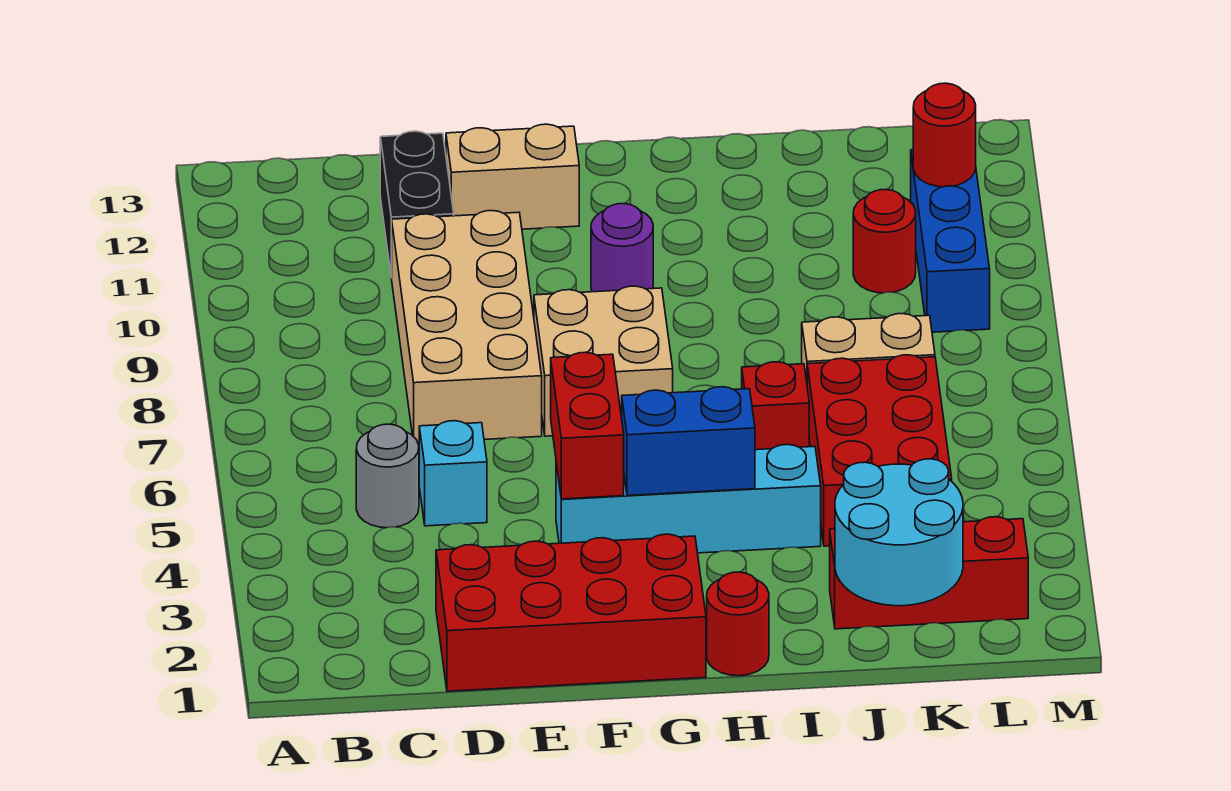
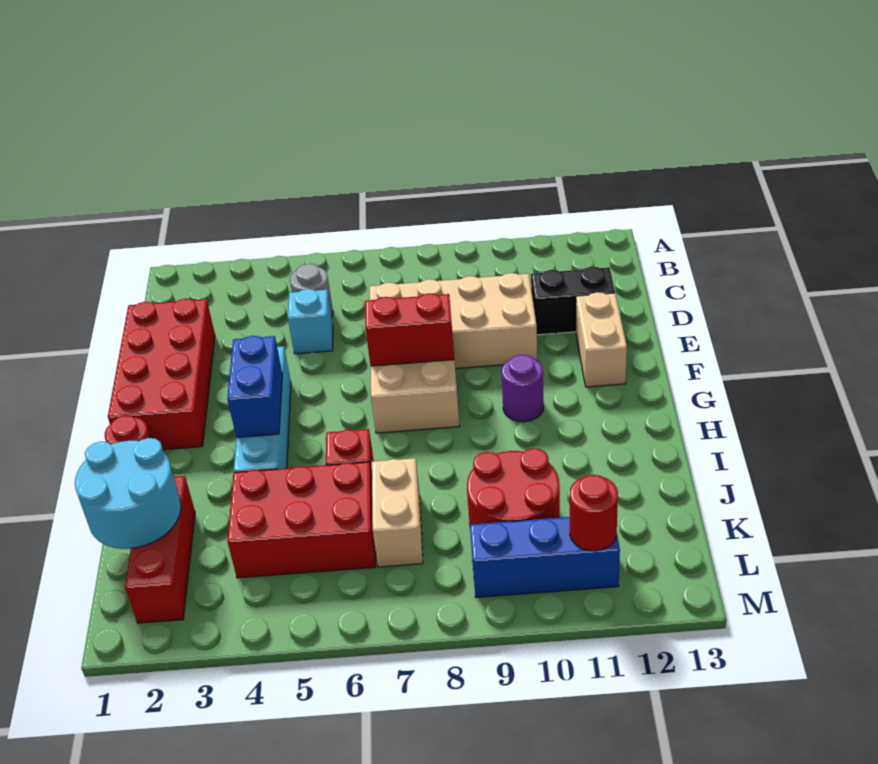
red brick F4:F5 level 2 -> red brick F7:F8 level 2
red round brick K10 level 1 -> red round brick J9:K10 level 1

